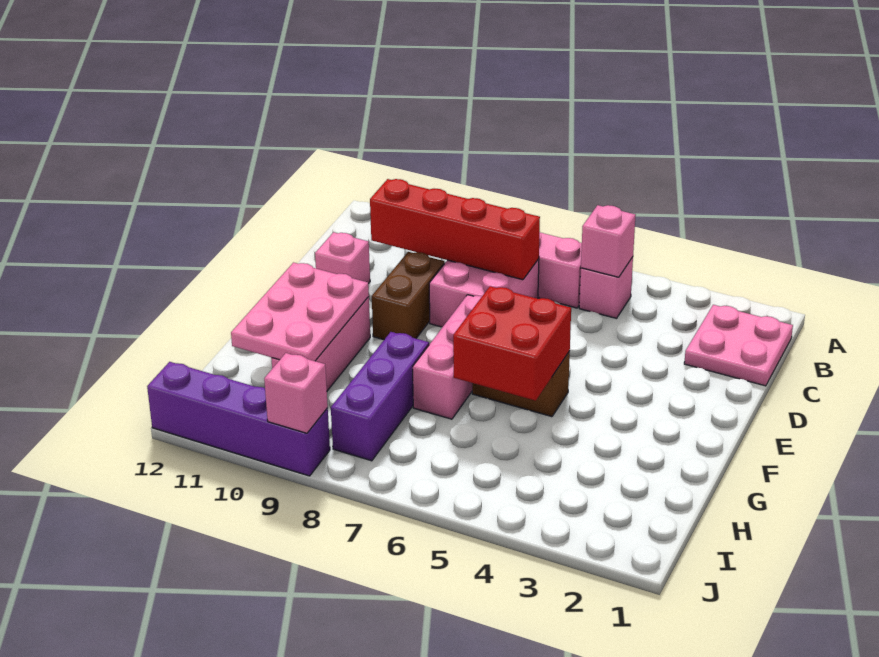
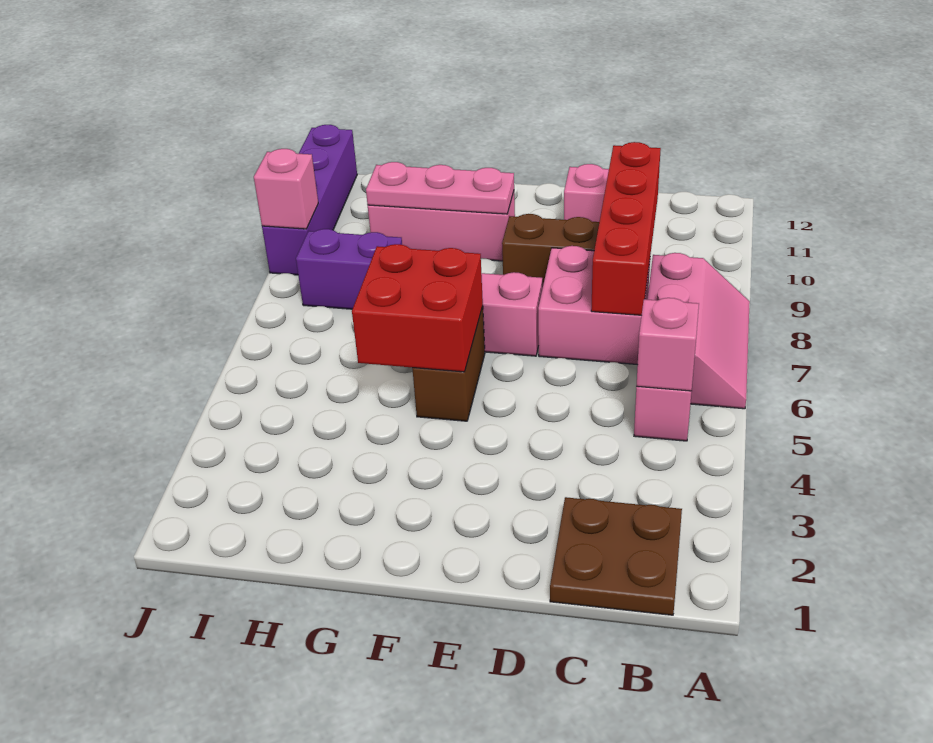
pink plate B1:C2 level 1 -> brown plate B1:C2 level 1
pink plate F10:H11 level 2 -> pink plate F10:H10 level 2
purple brick G8:I8 level 1 -> purple brick H8:I8 level 1

